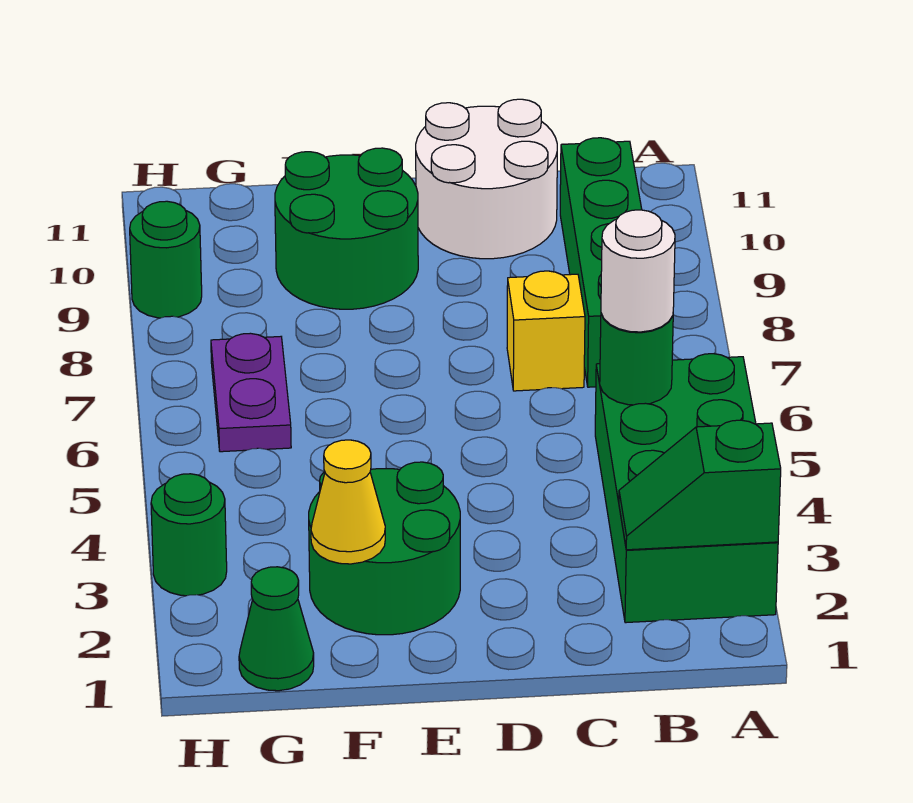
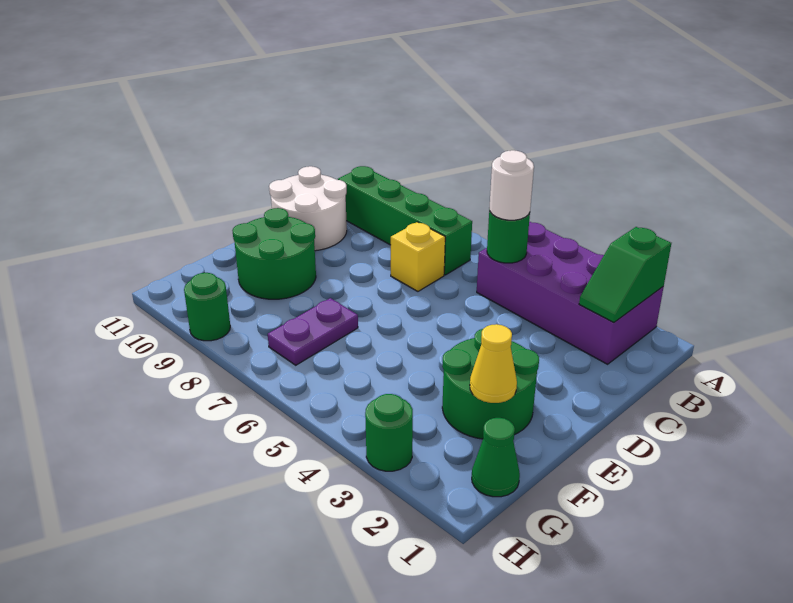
green brick A2:B5 level 1 -> purple brick A2:B5 level 1
purple plate G6:G7 level 1 -> purple plate F7:G7 level 1

